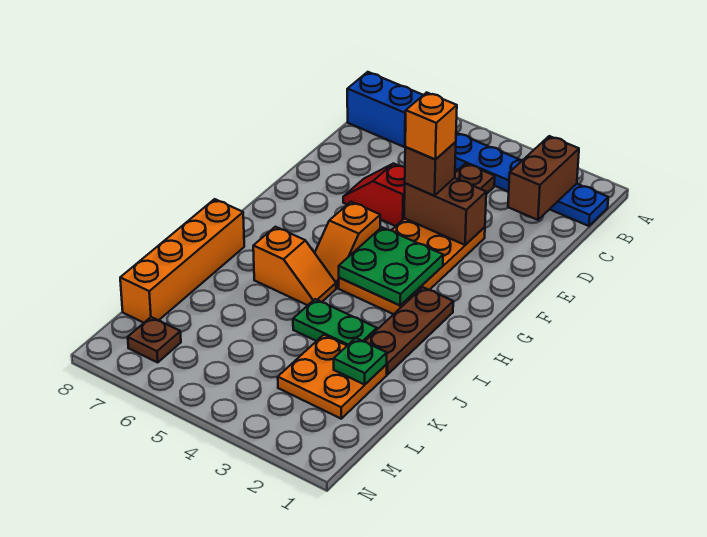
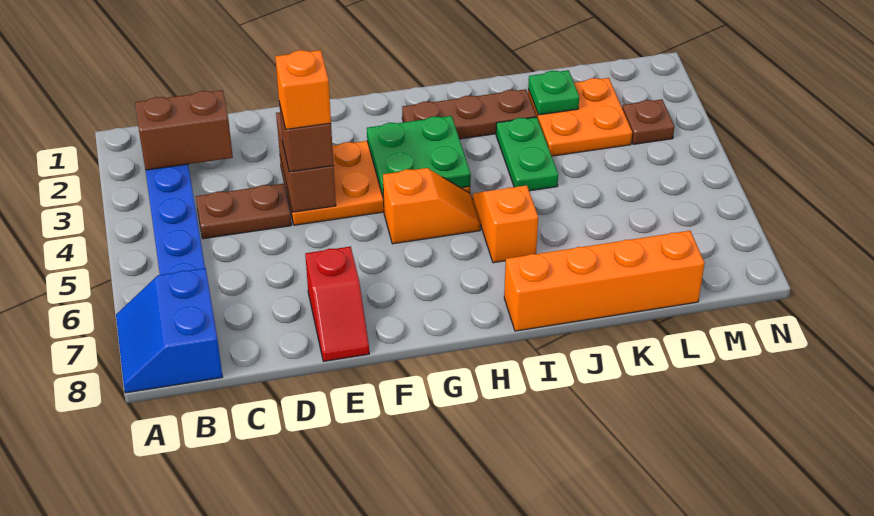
red slope E5:E6 level 1 top 5 -> red slope E7:E8 level 1 top 7
brown plate M7 level 1 -> brown plate M3 level 1

